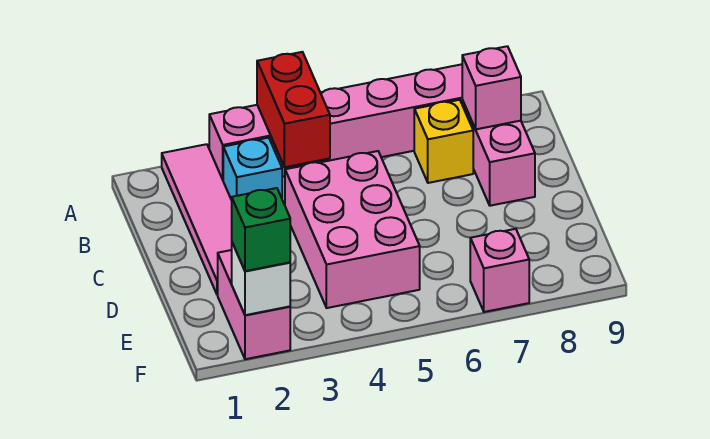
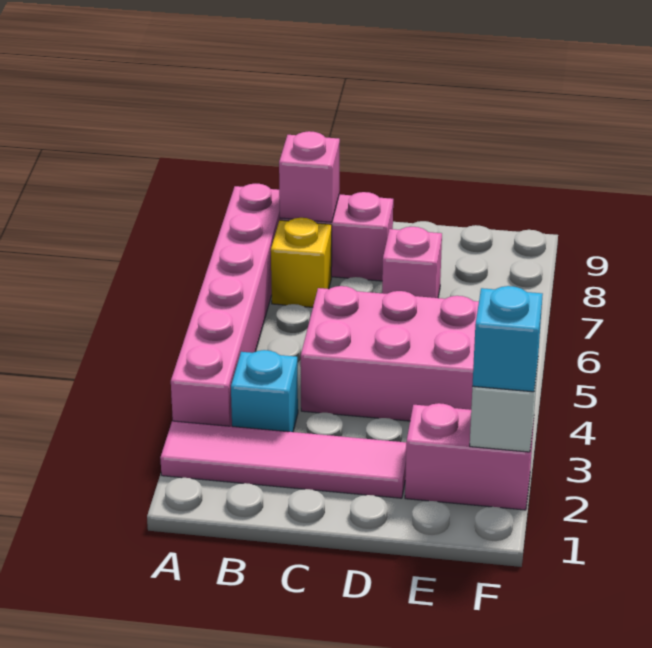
red brick A4:B4 level 2 -> none
green brick F2 level 3 -> cyan brick F2 level 3
pink brick F7 level 1 -> pink brick D7 level 1

